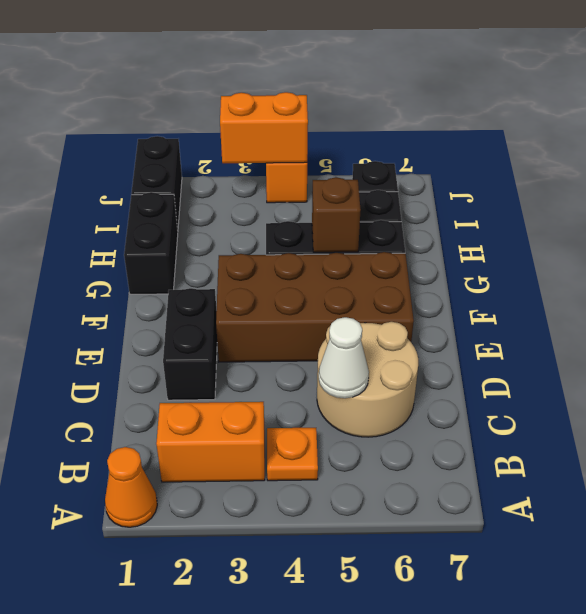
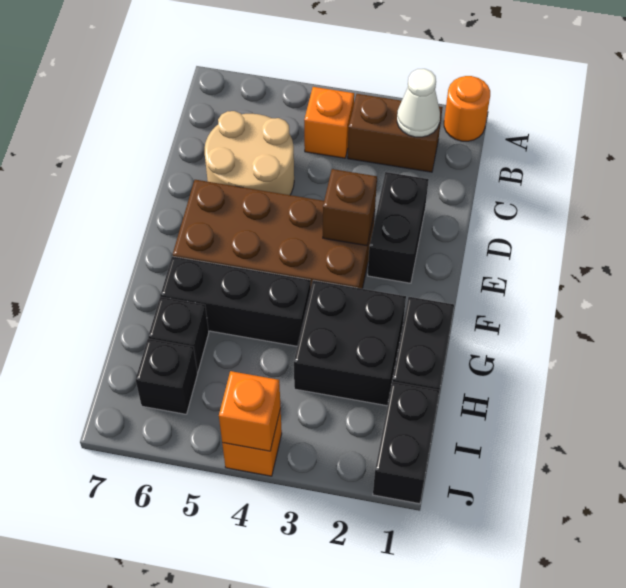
orange cone A1 level 1 -> orange round brick A1 level 1
orange brick B2:B3 level 1 -> brown brick B2:B3 level 1
orange plate B4 level 1 -> orange brick B4 level 1
white cone C5 level 2 -> white cone B2 level 2
none -> black brick G2:H3 level 1
brown brick G5 level 2 -> brown brick E3 level 2
orange brick J3:J4 level 2 -> orange brick J4 level 2

